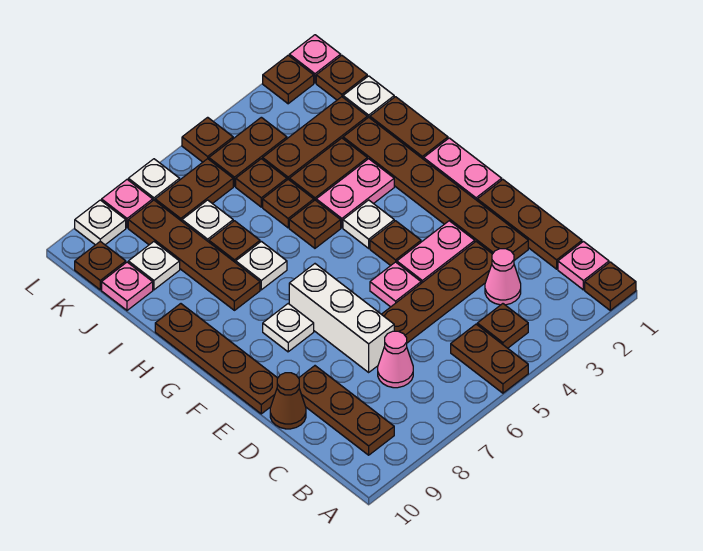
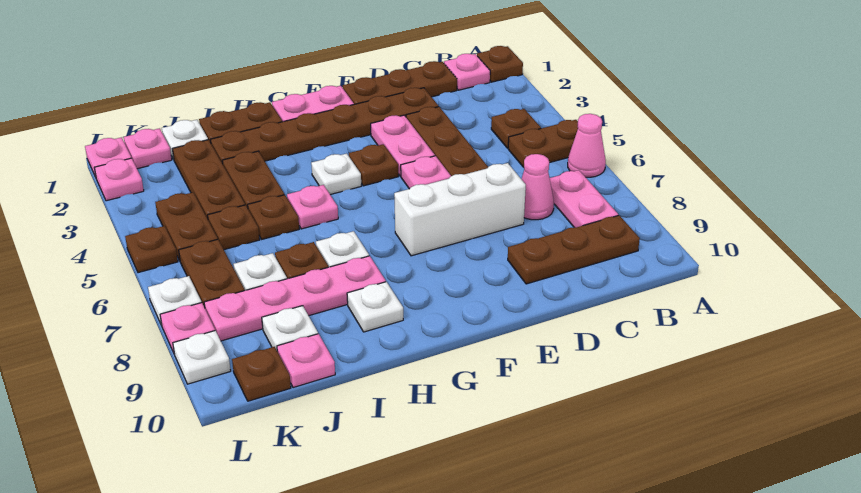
pink cone C3 level 1 -> pink cone A6 level 1
brown cone D10 level 1 -> none
brown plate E10:H10 level 1 -> none
white plate F8 level 1 -> white plate H9 level 1
pink plate H3:H4 level 1 -> pink plate B7:B8 level 1
brown plate H5 level 1 -> pink plate H5 level 1
brown plate H8:K8 level 1 -> pink plate H8:K8 level 1
brown plate K1 level 1 -> pink plate K1 level 1
brown plate L2 level 1 -> pink plate L2 level 1

